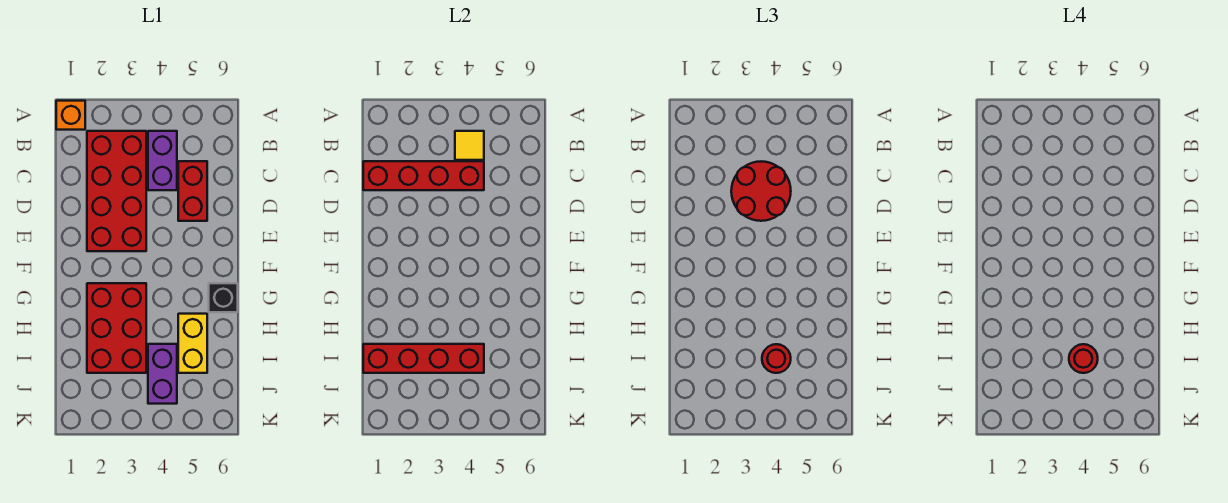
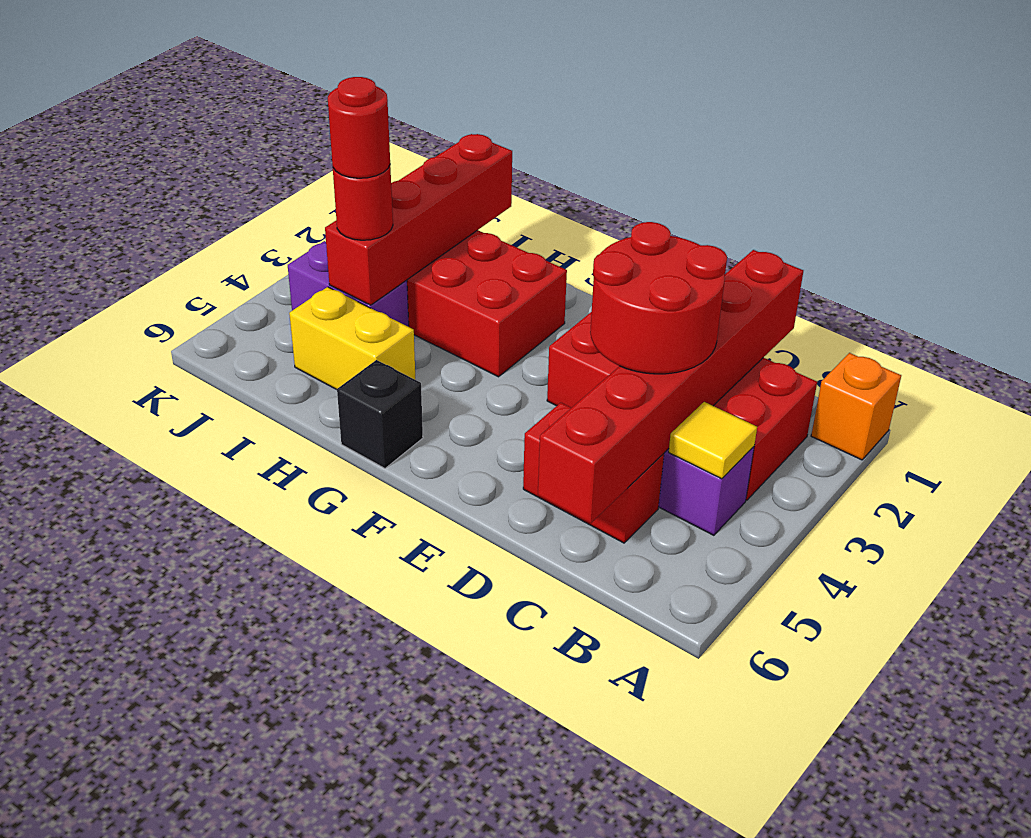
red brick C1:C4 level 2 -> red brick C1:C6 level 2

